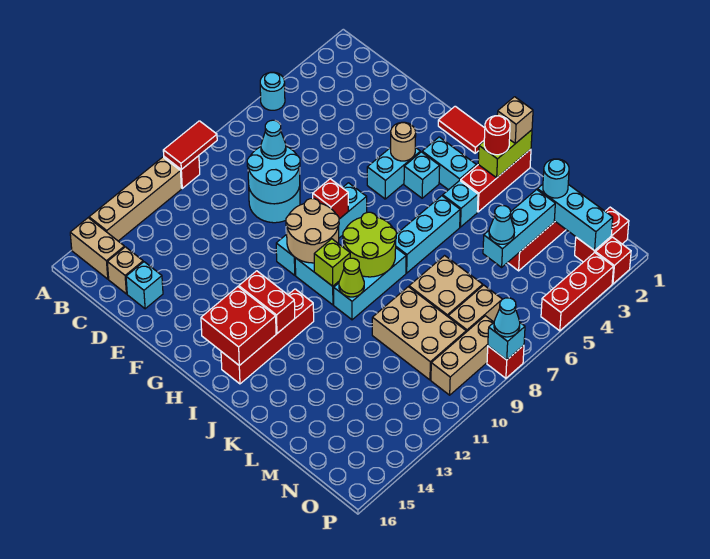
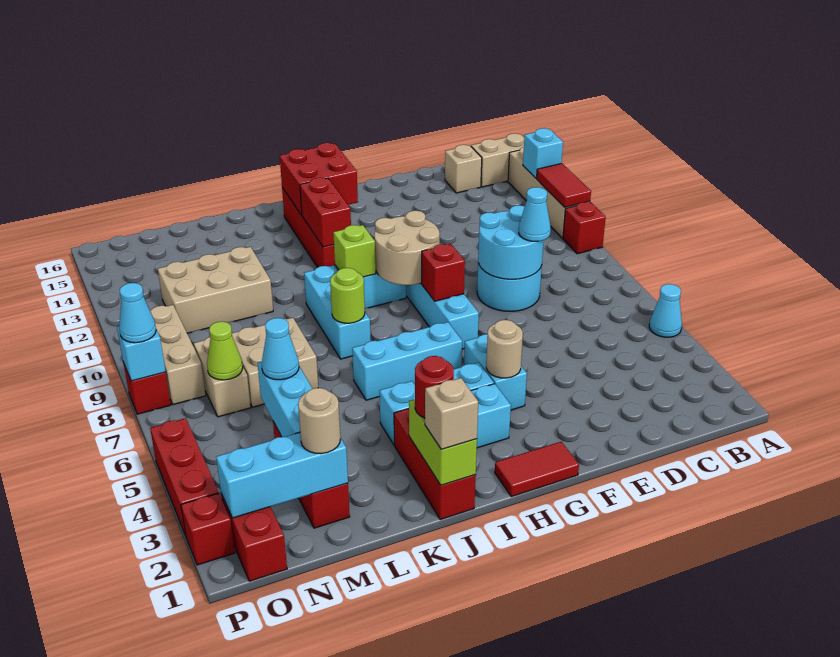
cyan round brick A5 level 1 -> cyan cone A5 level 1
red tile A9:A10 level 2 -> red tile A11:A12 level 2
cyan brick D15 level 1 -> cyan brick A13 level 2
red brick H13:I13 level 2 -> red brick I12:I13 level 2
lime round brick I8:J9 level 2 -> lime round brick J8 level 2
cyan brick J5:J7 level 1 -> cyan brick H6:J6 level 1
lime cone J10 level 2 -> lime cone N7 level 2
tan brick L9:N10 level 1 -> tan brick L11:N12 level 1
cyan round brick M2 level 3 -> tan round brick M2 level 3

